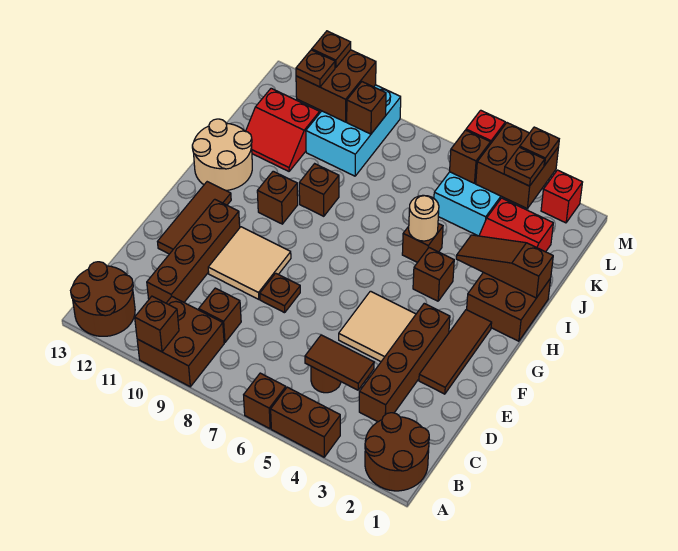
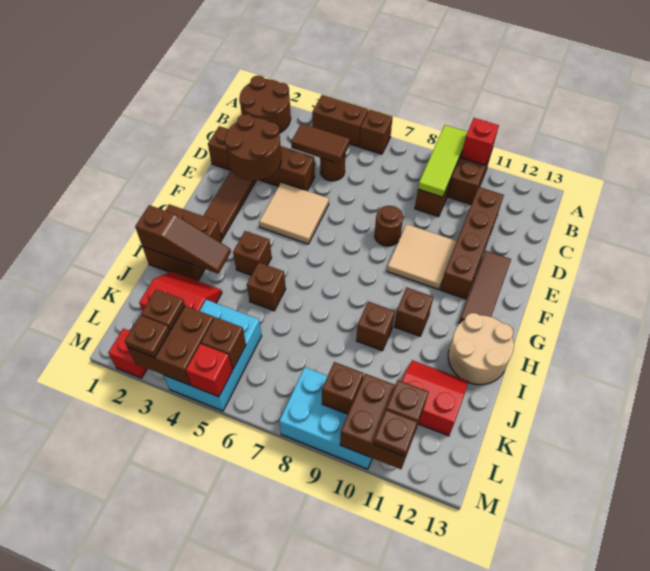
none -> lime tile A9:C9 level 2
brown brick A10 level 2 -> red brick A10 level 2
brown round brick A12:B13 level 1 -> brown round brick D2:E3 level 2
brown brick C3:F3 level 1 -> brown brick D1:D4 level 1
brown plate E8 level 1 -> brown round brick E8 level 1
tan round brick I5 level 2 -> none
cyan brick K9:M10 level 1 -> cyan brick L8:M10 level 1

